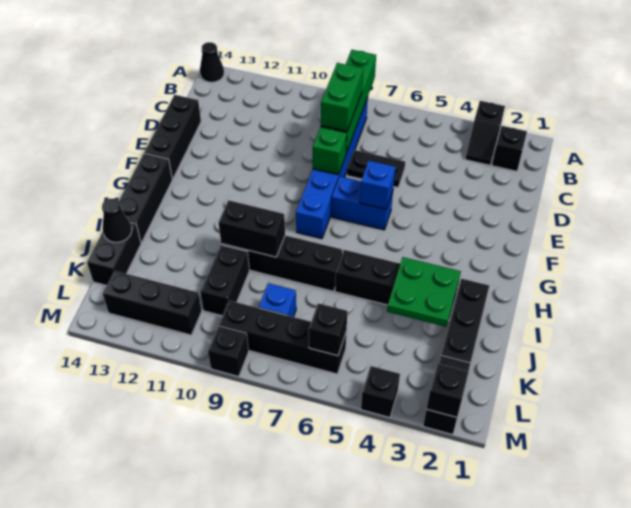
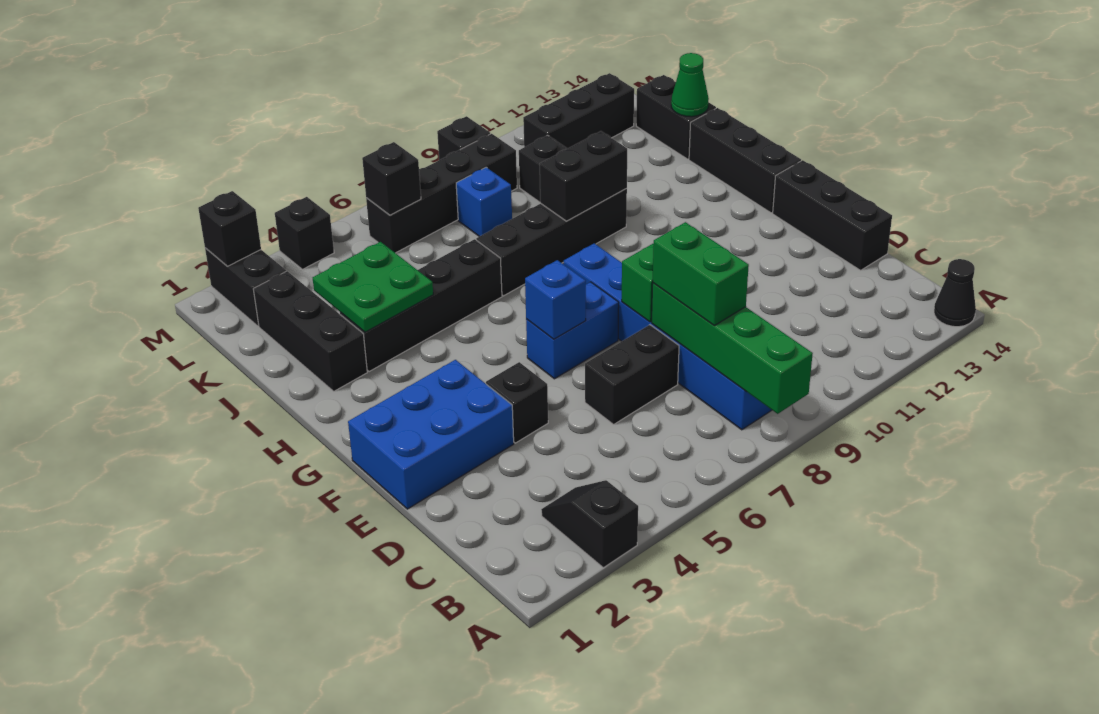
black brick B2 level 1 -> black brick E4 level 1
black plate D6:D7 level 1 -> black brick D6:D7 level 1
none -> blue brick E1:F3 level 1
black cone J14 level 2 -> green cone J14 level 2

